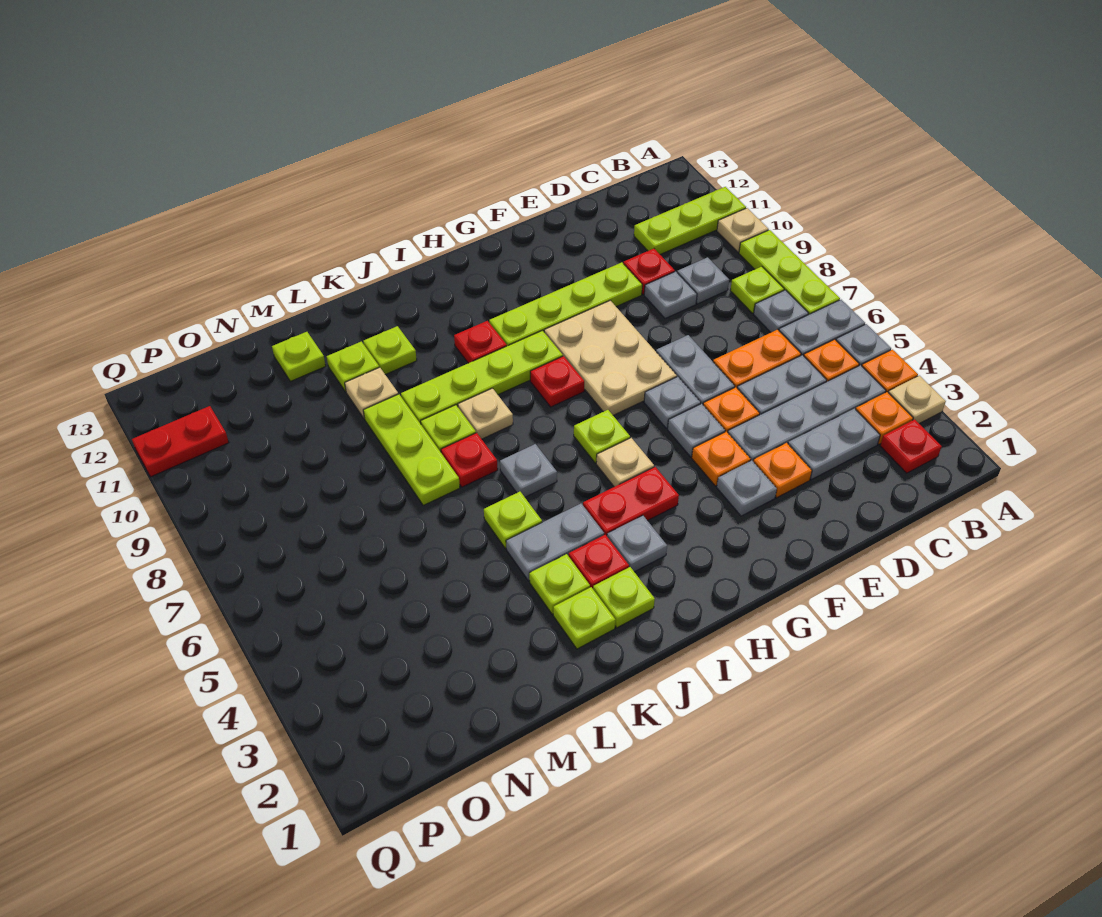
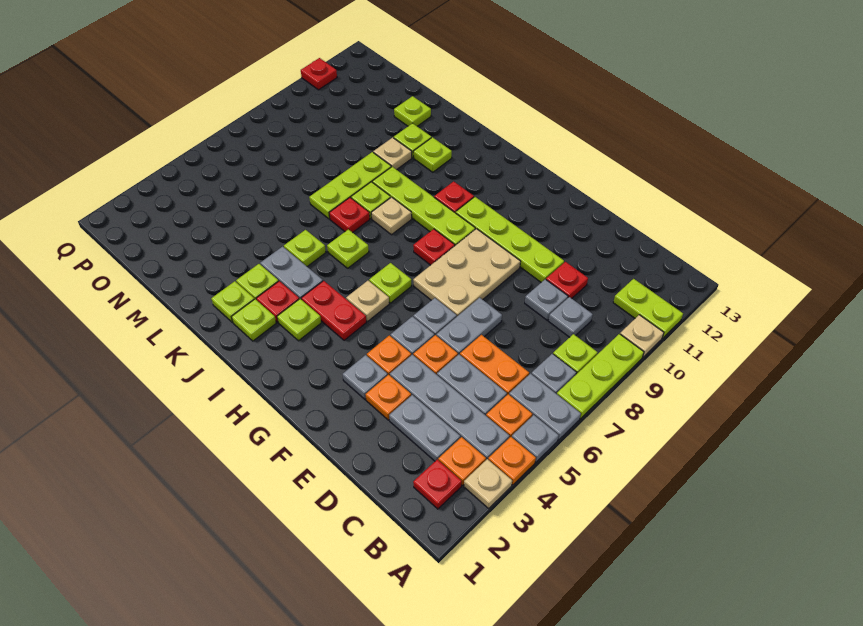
lime plate A11:C11 level 1 -> lime plate A11:B11 level 1
grey plate I3 level 1 -> lime plate I3 level 1
grey plate J6 level 1 -> lime plate J6 level 1
red plate P11:Q11 level 1 -> red plate Q11 level 1

